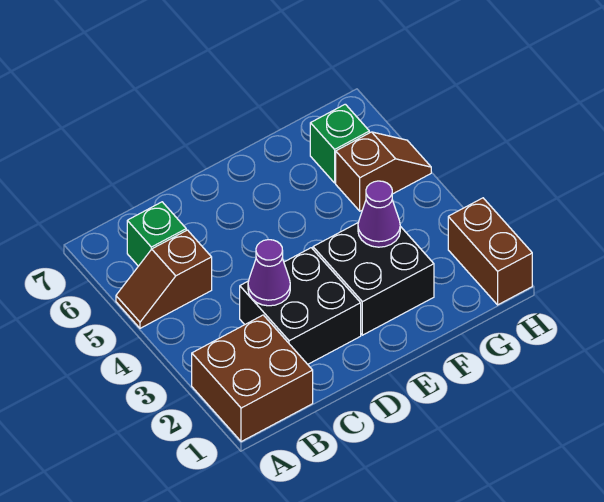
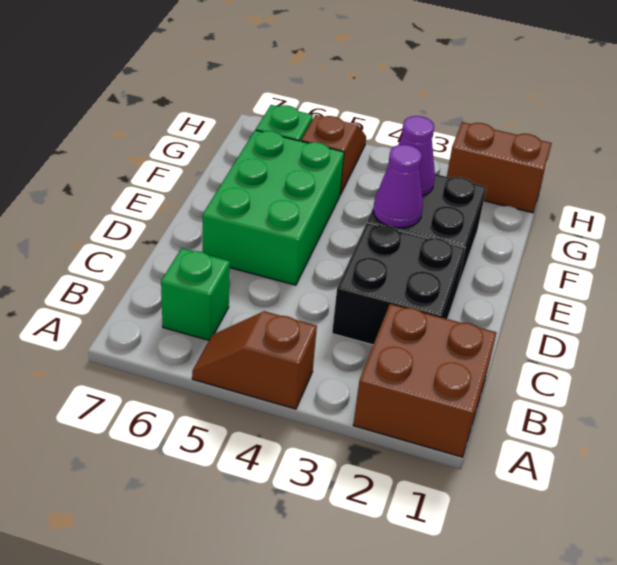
brown slope A5:B5 level 1 top B -> brown slope A4:A5 level 1 top 4
purple cone C3 level 2 -> purple cone E3 level 2
none -> green brick D5:F6 level 1

